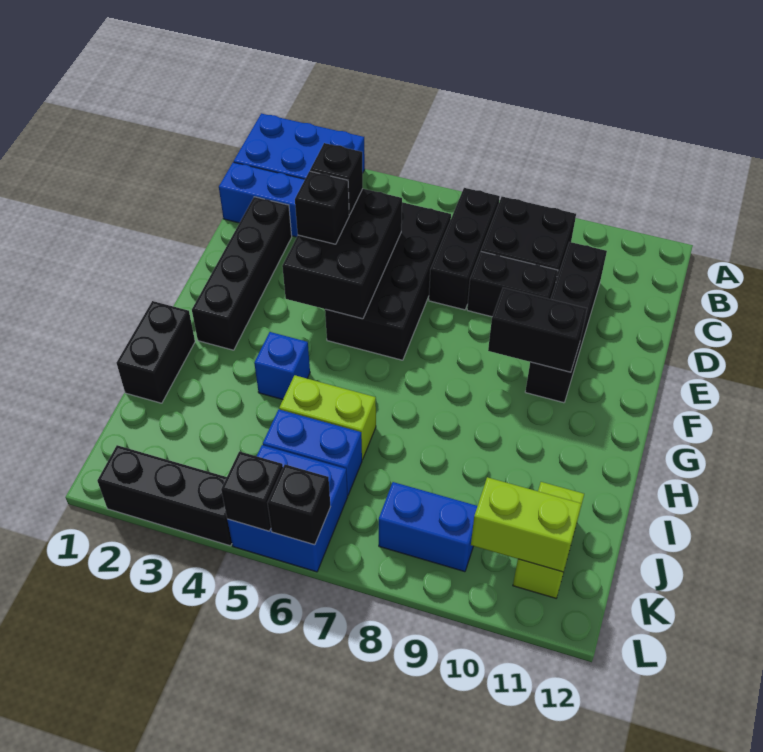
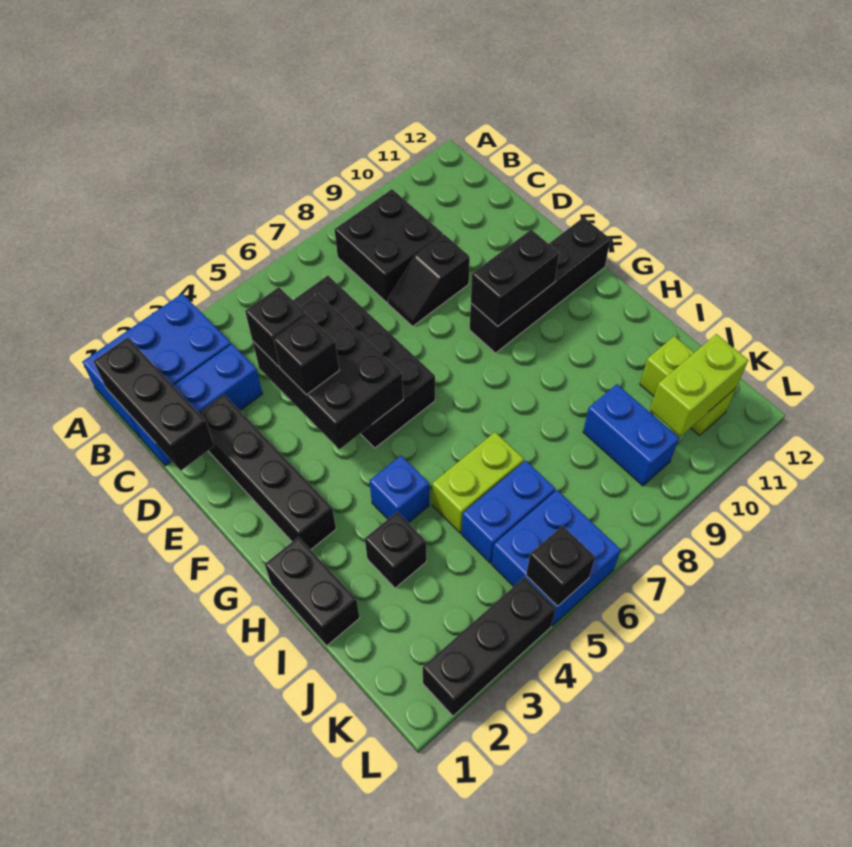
black brick B7:D7 level 1 -> black brick B1:D1 level 2
black brick C10:F10 level 1 -> black brick F9:F12 level 1
black brick D8:D9 level 1 -> black slope D8:D9 level 1 top 9
blue brick K8:K9 level 1 -> blue brick J9:K9 level 1
black brick L6 level 2 -> black brick I3 level 1

